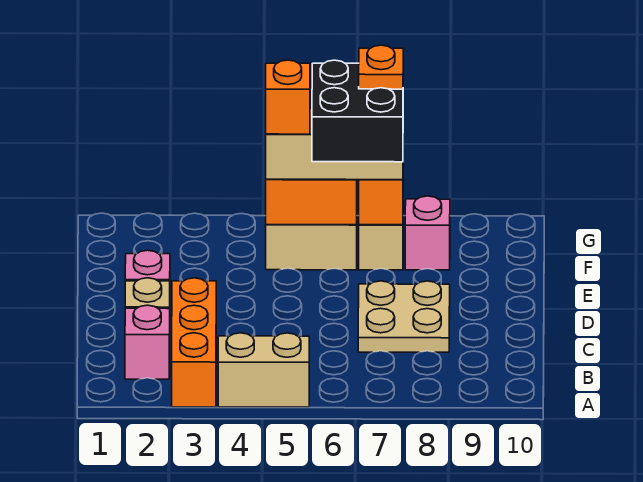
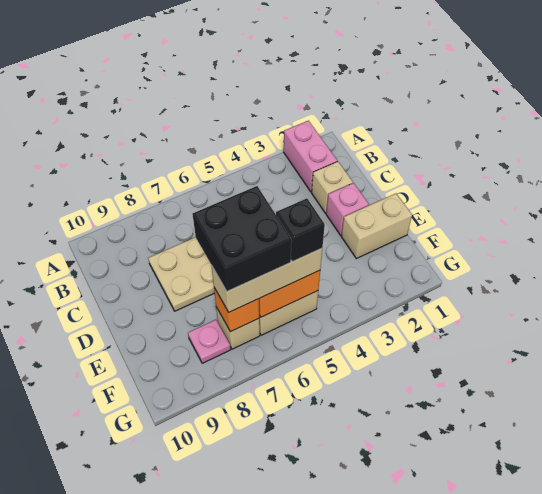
orange brick A3:C3 level 1 -> none
tan brick A4:A5 level 1 -> tan brick E1:E2 level 1
pink brick B2 level 1 -> pink brick A2:B2 level 1
orange brick F5 level 4 -> black brick F5 level 4
orange plate F7 level 5 -> none
pink brick F8 level 1 -> pink plate F8 level 1

